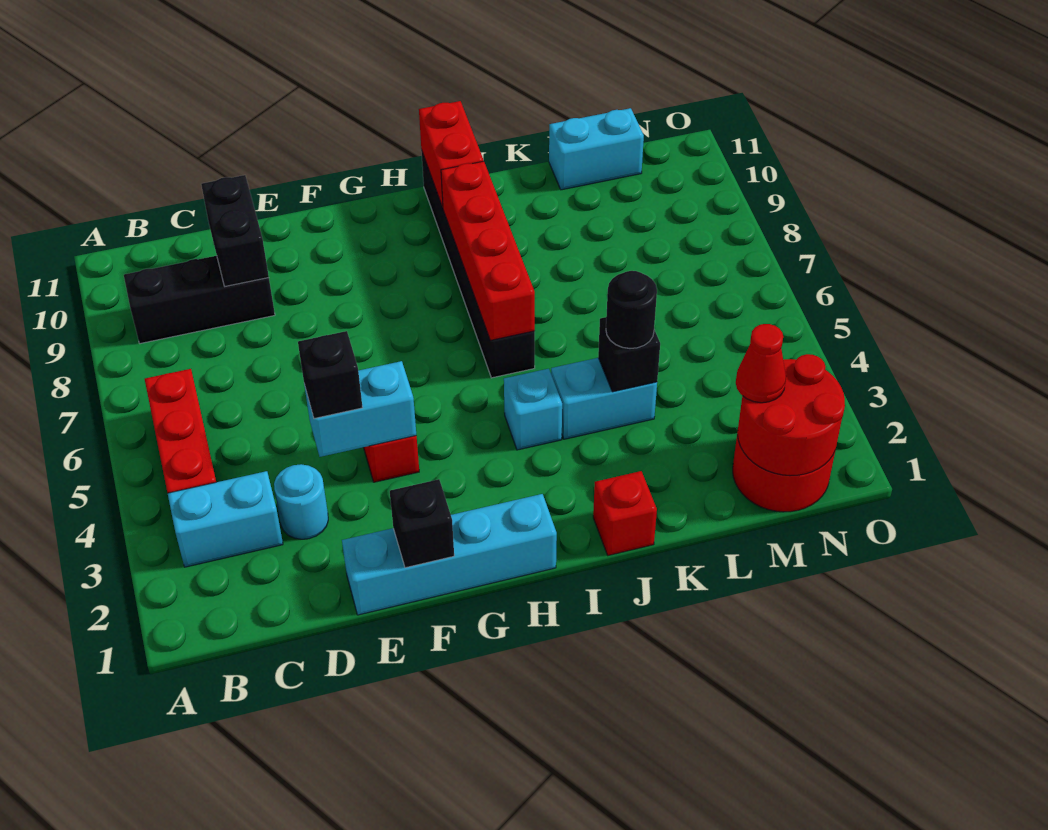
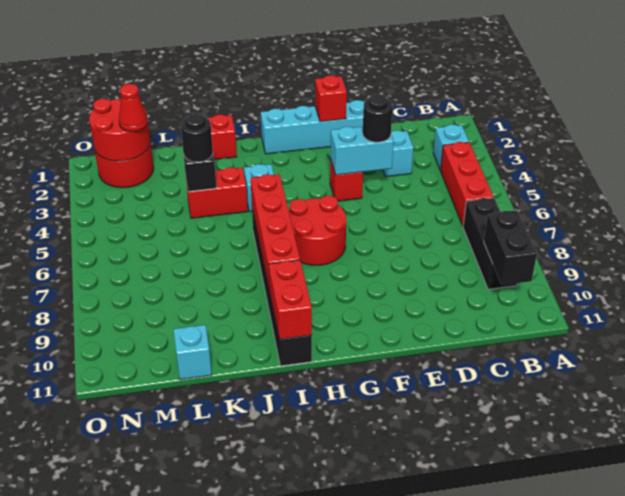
cyan brick B3:C3 level 1 -> cyan brick B3 level 1
black brick B9:D9 level 1 -> black brick B7:B9 level 1
cyan round brick D3 level 1 -> cyan brick D3 level 1
black brick D9:D10 level 2 -> black brick B9:B10 level 2
black brick E4 level 3 -> black round brick E4 level 3
black brick F1 level 2 -> red brick F1 level 2
none -> red round brick G6:H7 level 1
cyan brick J4:K4 level 1 -> red brick J4:K4 level 1
cyan brick L11:M11 level 1 -> cyan brick L11 level 1

